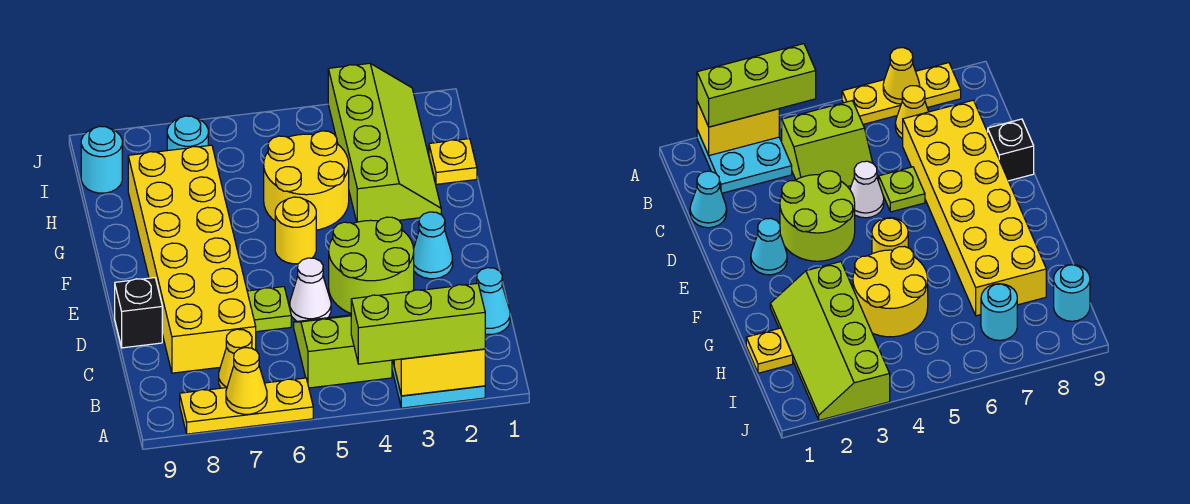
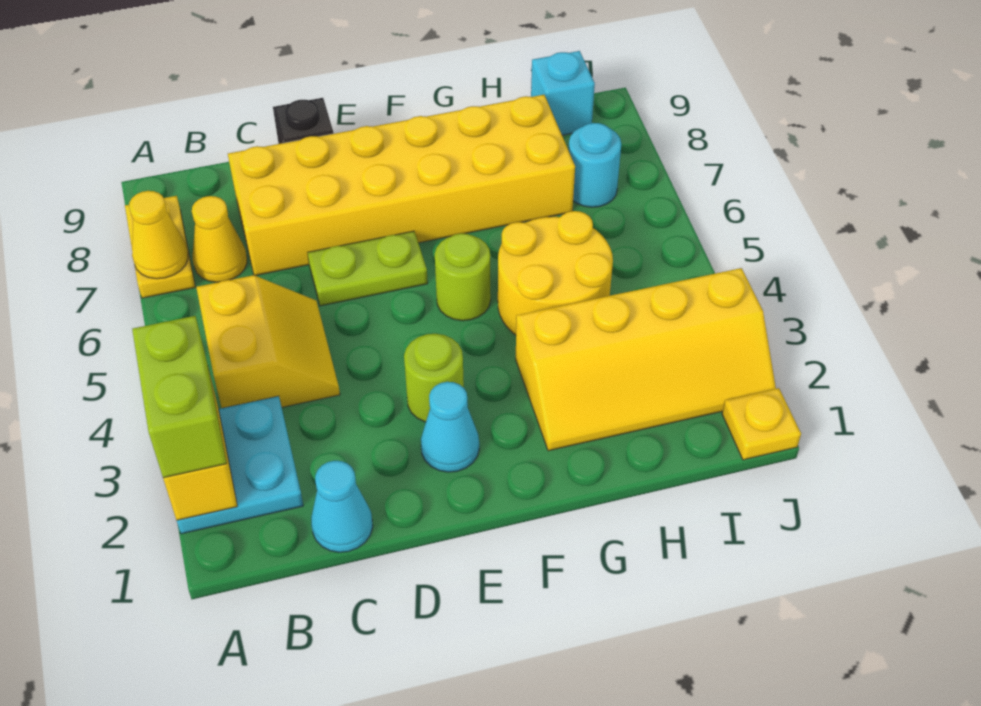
lime brick A2:A4 level 3 -> lime brick A2:A3 level 3
yellow plate A6:A8 level 1 -> yellow plate A7:A8 level 1
lime slope B4:C5 level 1 top B -> yellow slope B4:C5 level 1 top B
lime round brick D3:E4 level 1 -> lime round brick E3 level 1
white cone D5 level 1 -> none
lime plate D6 level 1 -> lime plate D6:E6 level 1
yellow round brick F5 level 1 -> lime round brick F5 level 1
lime slope G2:J3 level 1 top 3 -> yellow slope G2:J3 level 1 top 3
yellow plate H1 level 1 -> yellow plate J1 level 1
cyan round brick I9 level 1 -> cyan brick I9 level 1

